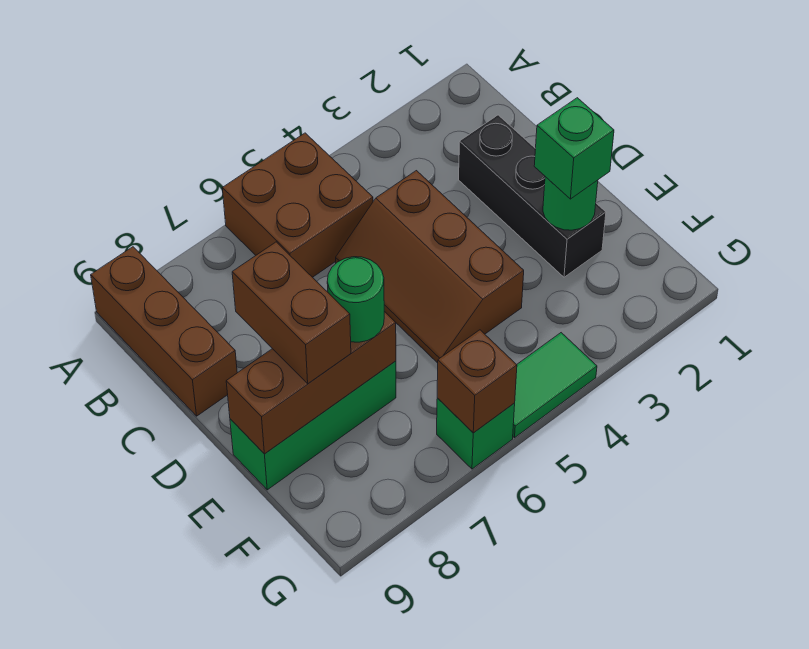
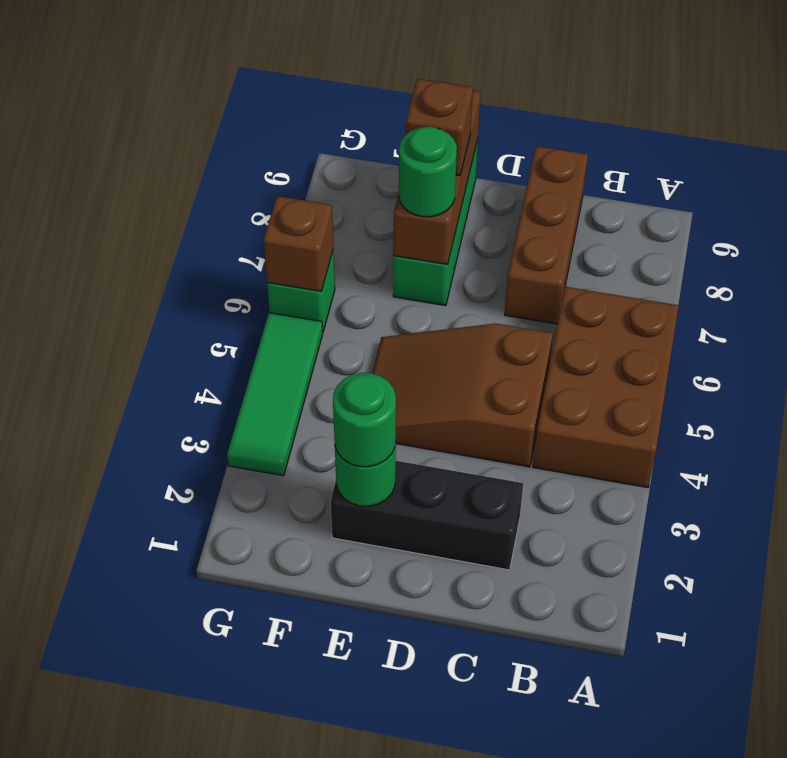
brown brick A5:B6 level 1 -> brown brick A4:B6 level 1
brown brick A9:C9 level 1 -> brown brick C7:C9 level 1
brown slope C4:E5 level 1 top 4 -> brown slope C4:E5 level 1 top C
brown brick D8:E8 level 3 -> brown brick E8 level 3
green brick E2 level 3 -> green round brick E2 level 3
green tile G4:G5 level 1 -> green tile G3:G5 level 1

